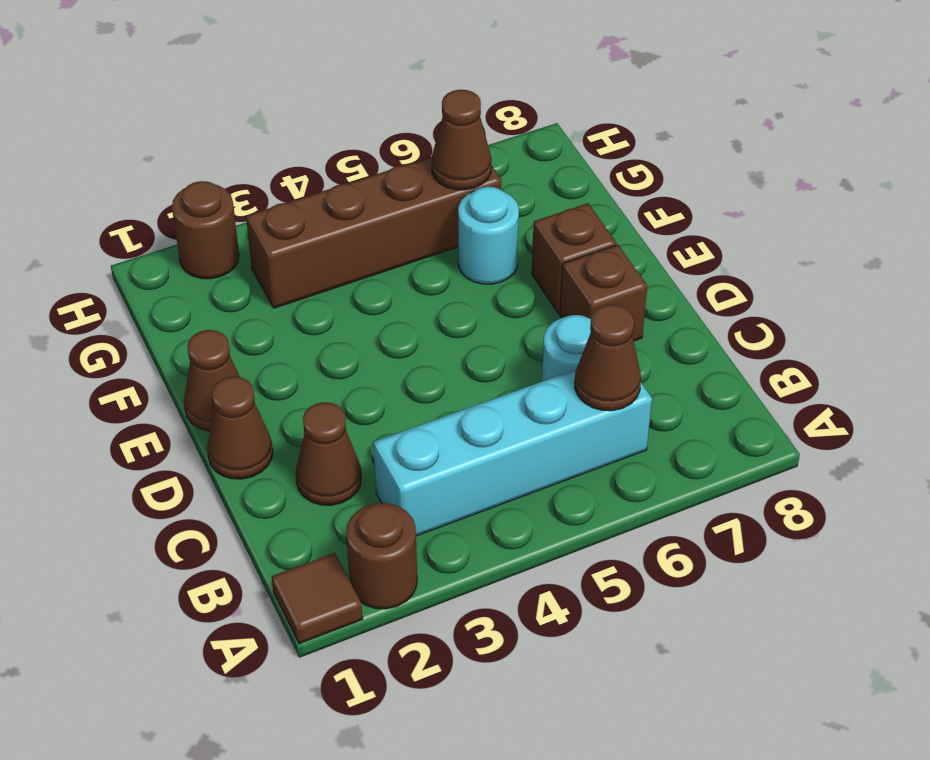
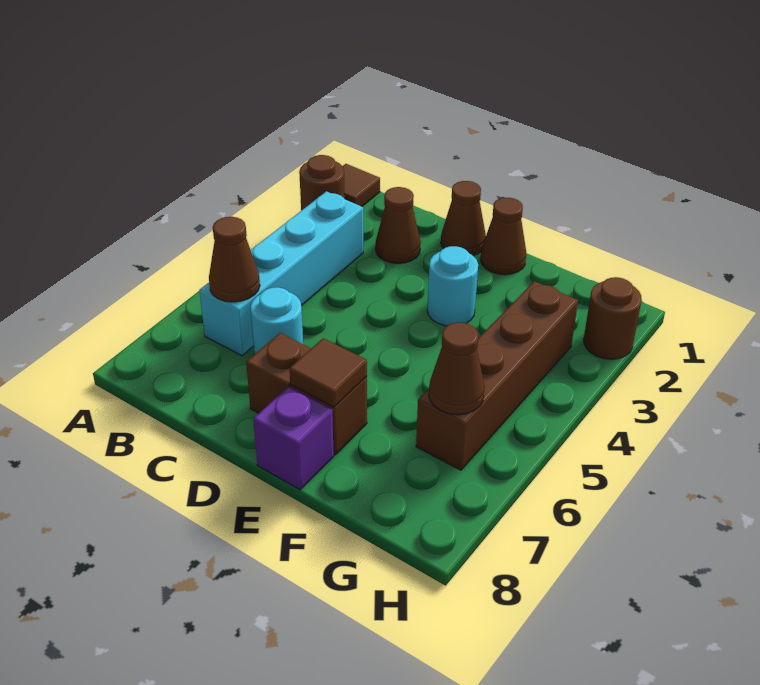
none -> brown tile E7 level 2
none -> purple brick E8 level 1
cyan round brick F6 level 1 -> cyan round brick E3 level 1

